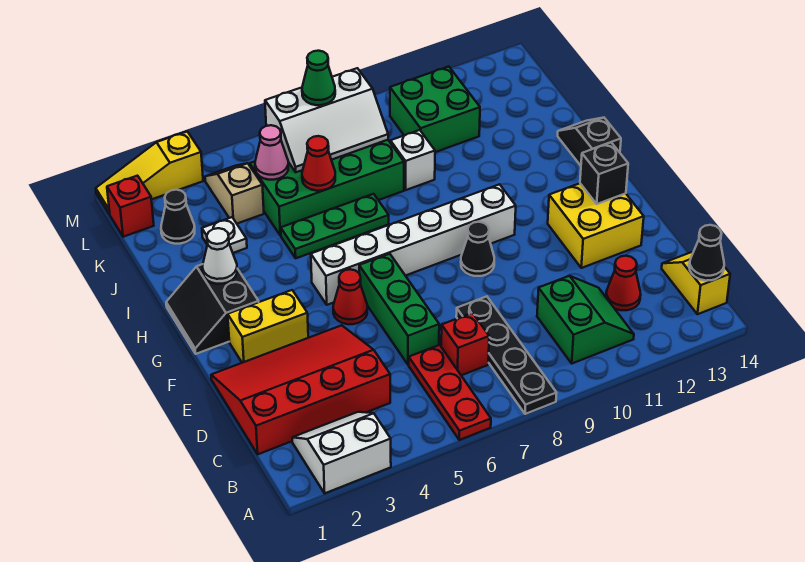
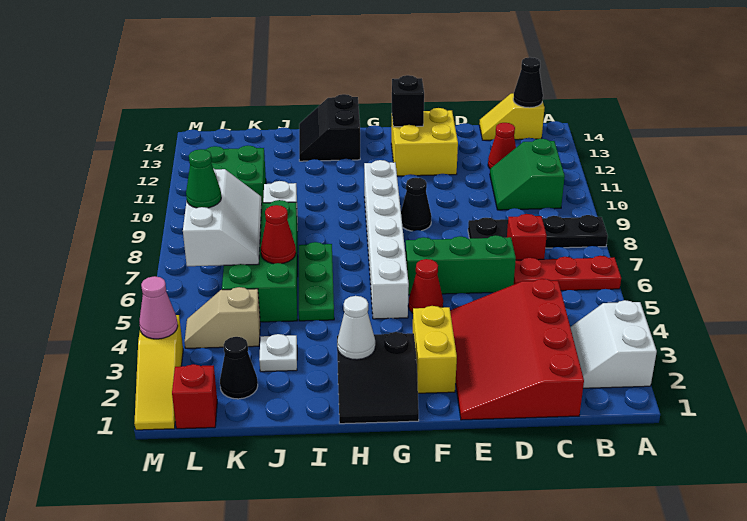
green slope B10:C11 level 1 top 10 -> green slope B10:C11 level 1 top B
black slope H14:I14 level 1 top H -> black slope H13:I14 level 1 top H
pink cone K5 level 2 -> pink cone M3 level 2

